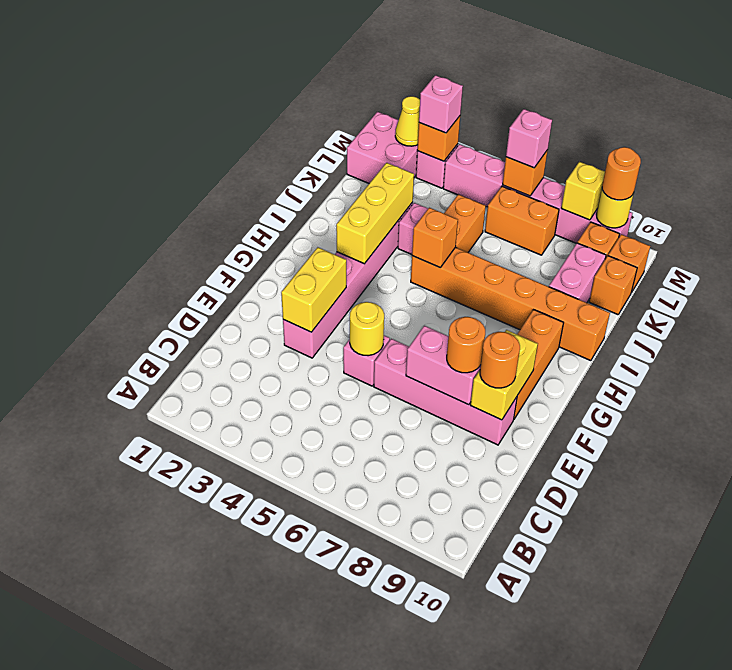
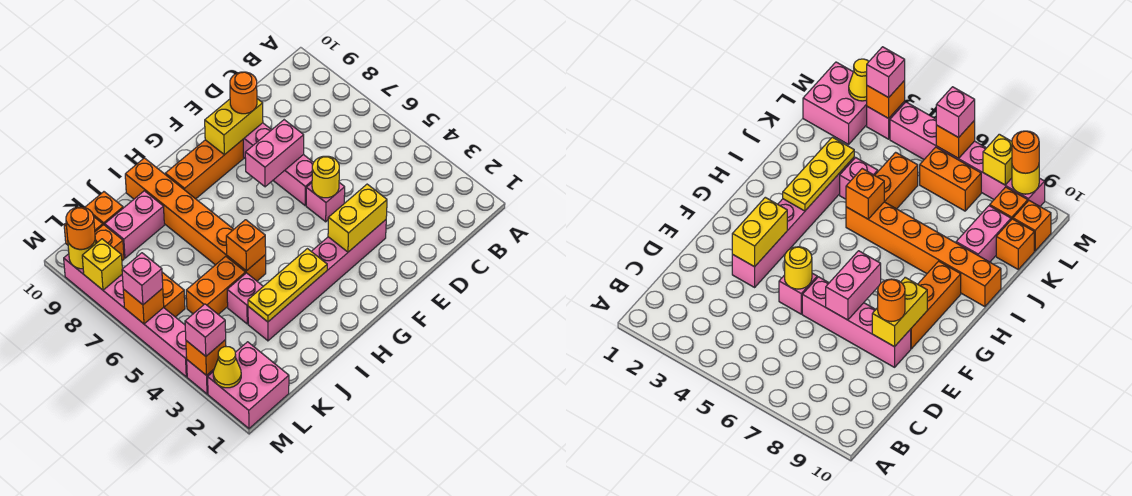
pink brick E7:E8 level 2 -> pink brick E7:F7 level 2
orange round brick E8 level 3 -> none
yellow brick H3:J3 level 2 -> yellow plate H3:J3 level 2

